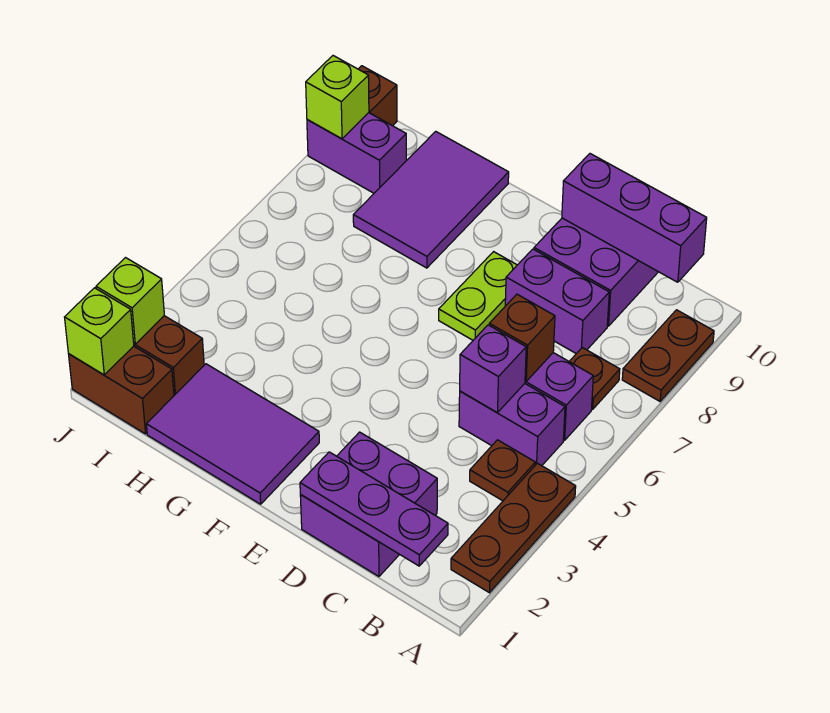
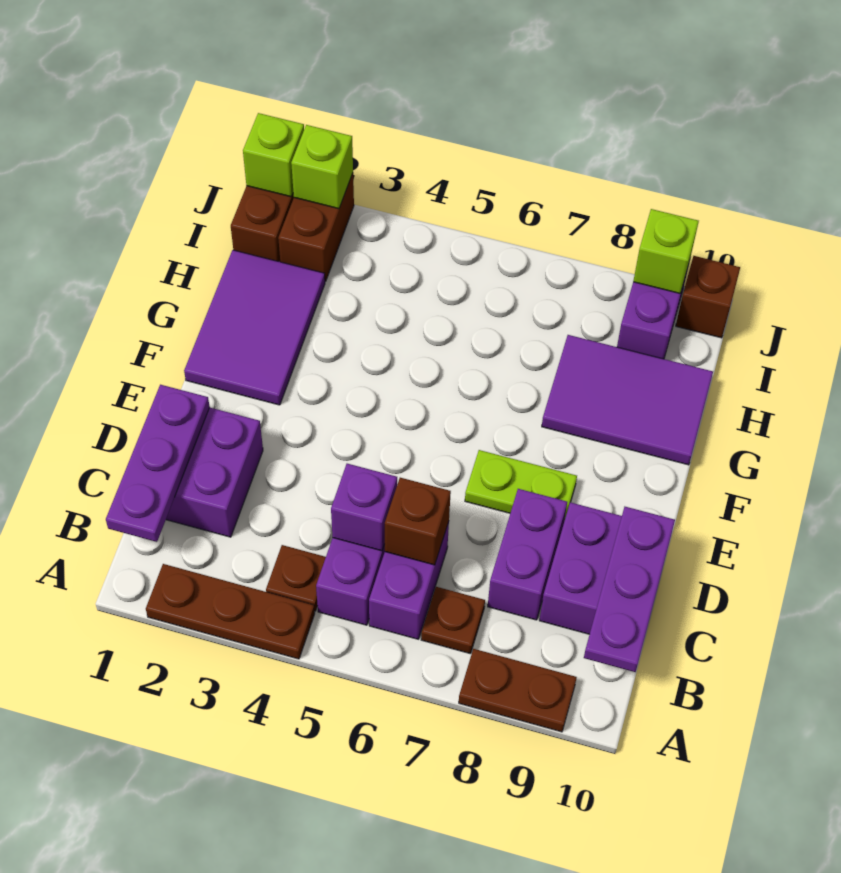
purple brick B10:D10 level 2 -> purple plate B10:D10 level 2

